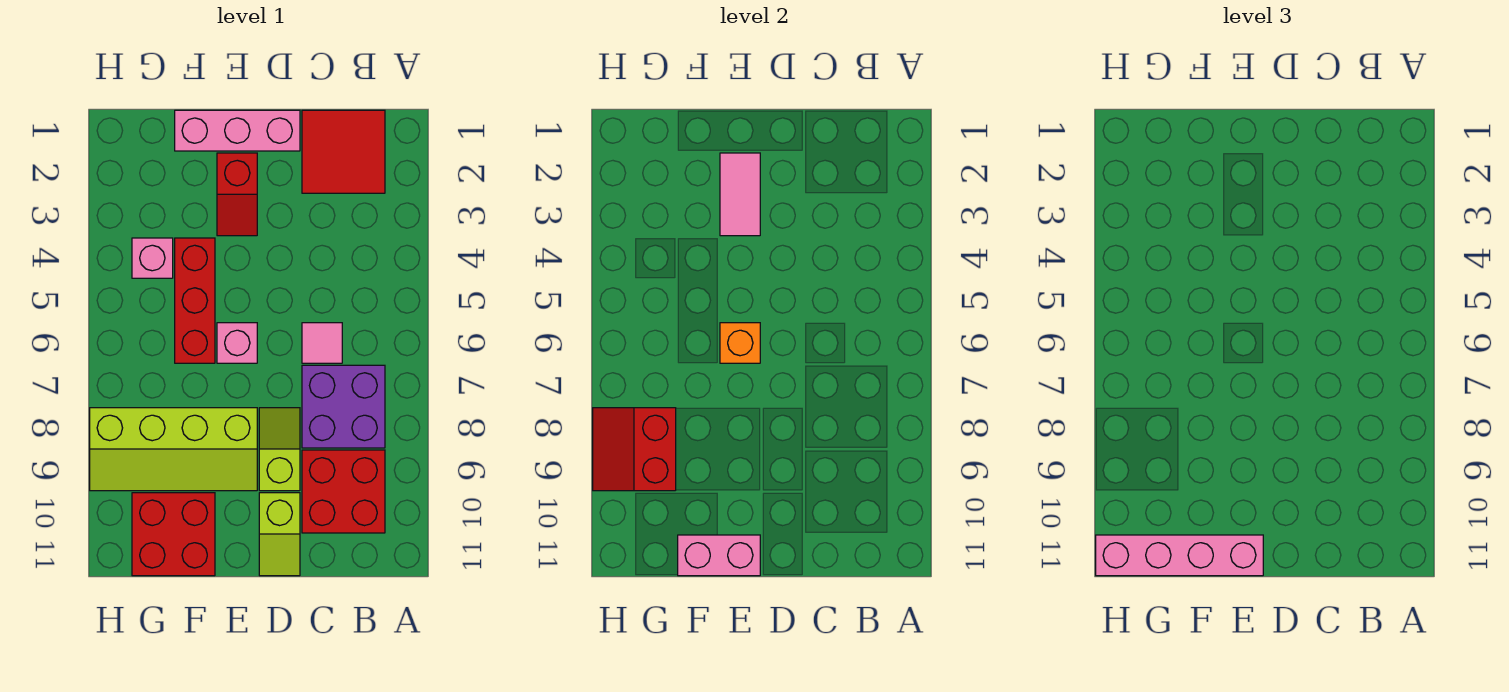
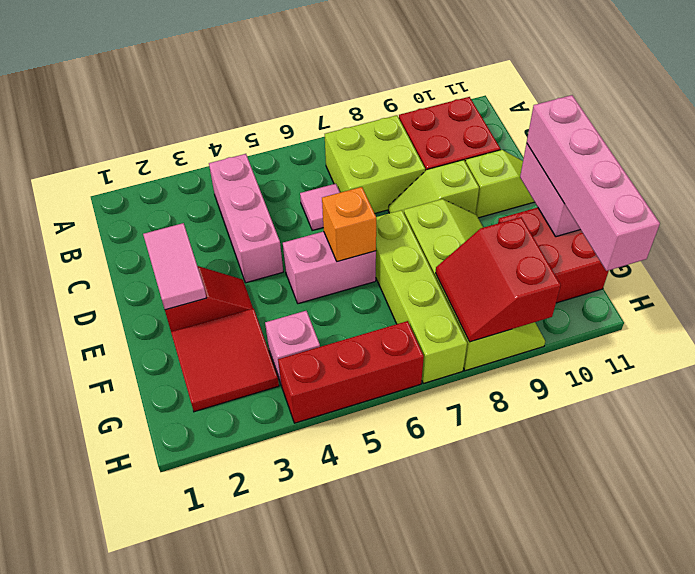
red tile B1:C2 level 1 -> red tile F2:G3 level 1
purple brick B7:C8 level 1 -> lime brick B7:C8 level 1
pink brick D1:F1 level 1 -> pink brick B4:D4 level 1
pink tile E2:E3 level 2 -> pink tile D2:E2 level 2
pink brick E6 level 1 -> pink brick E5:E6 level 1
none -> lime brick E7:H7 level 1
red brick F4:F6 level 1 -> red brick H4:H6 level 1
red slope G8:H9 level 2 top G -> red slope G8:H9 level 2 top 9

